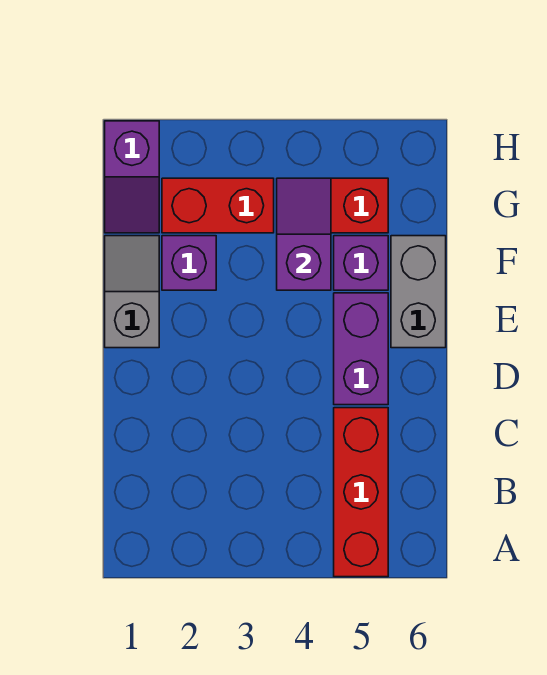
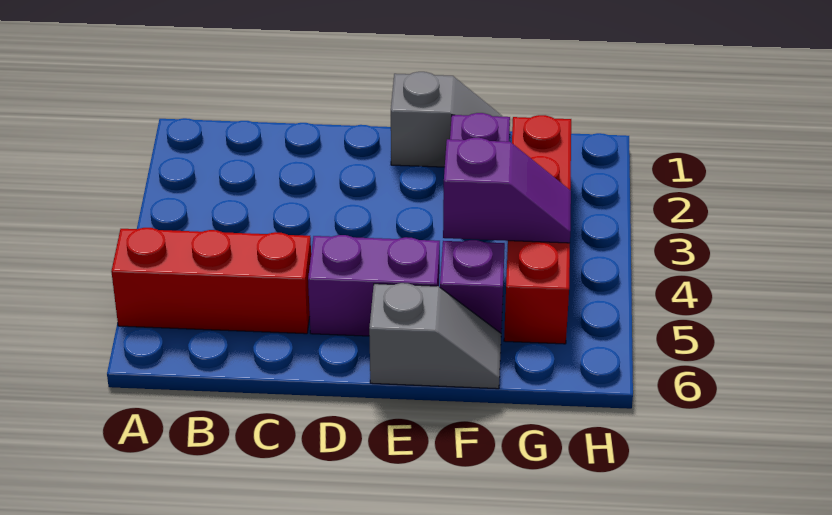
grey brick E6:F6 level 1 -> grey slope E6:F6 level 1 top E
purple slope G1:H1 level 1 top H -> none

